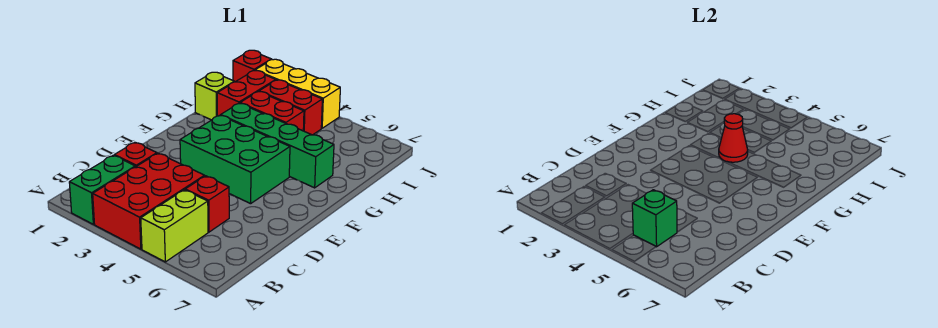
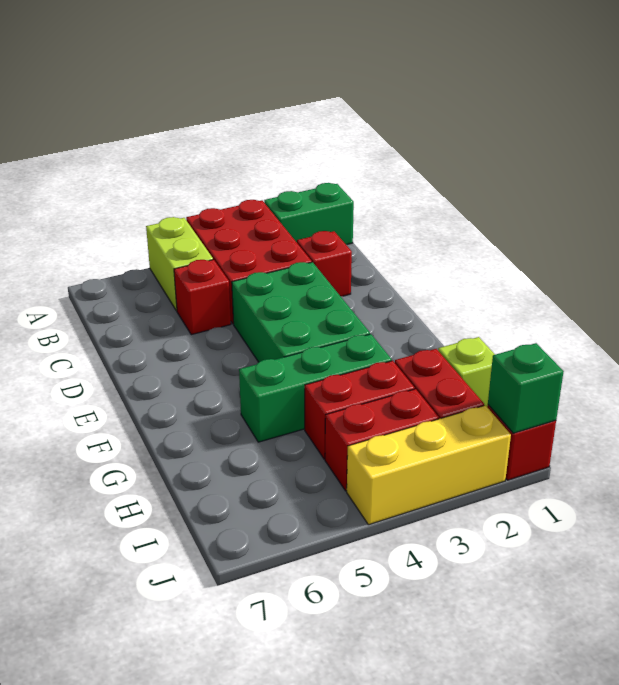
green brick A2:B2 level 1 -> green brick A1:A2 level 1
green brick B5 level 2 -> green brick J1 level 2
green brick E3:F5 level 1 -> green brick D3:F4 level 1
green brick G3:G6 level 1 -> green brick G3:G5 level 1
red cone G4 level 2 -> none

